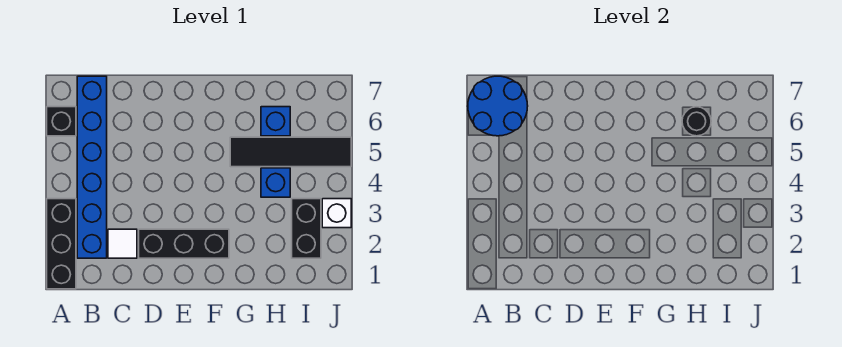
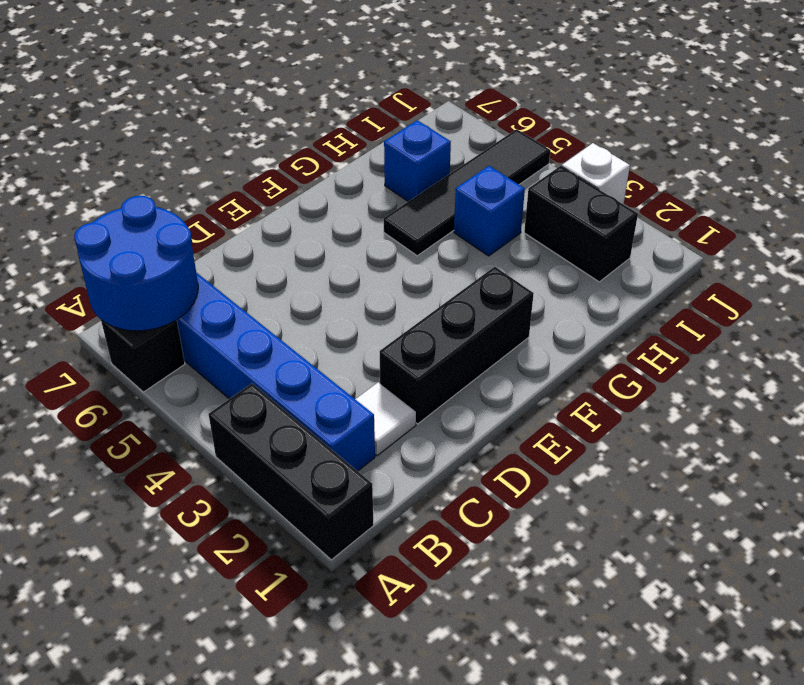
black round brick H6 level 2 -> none

